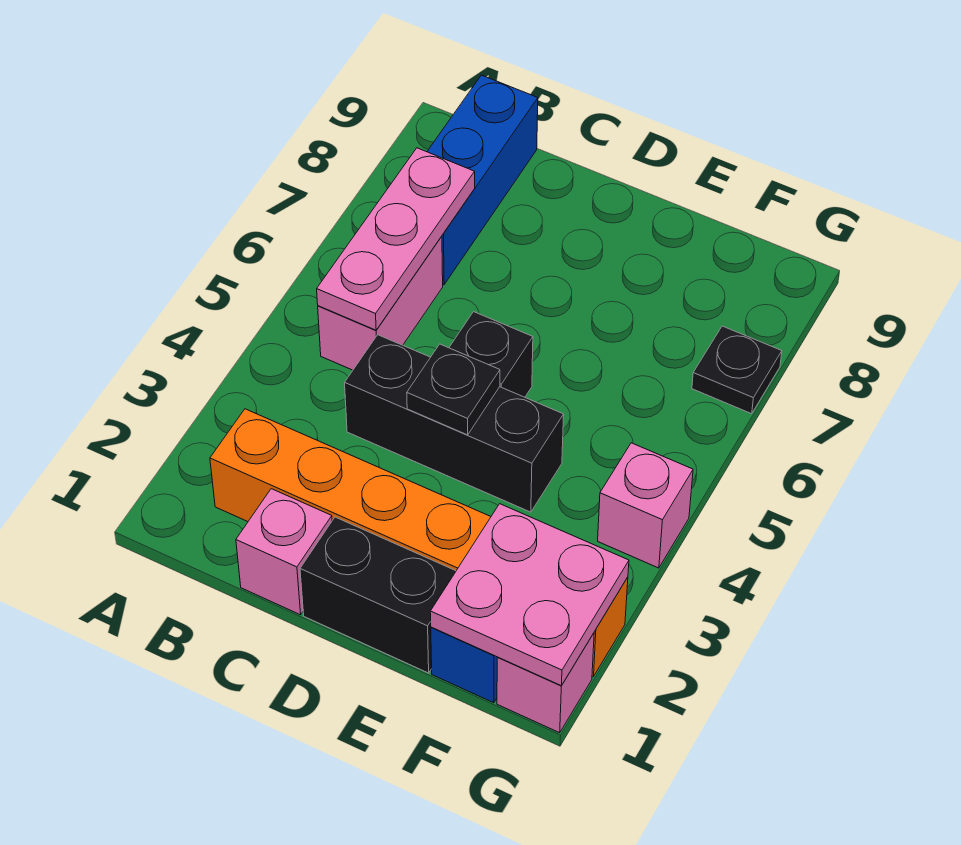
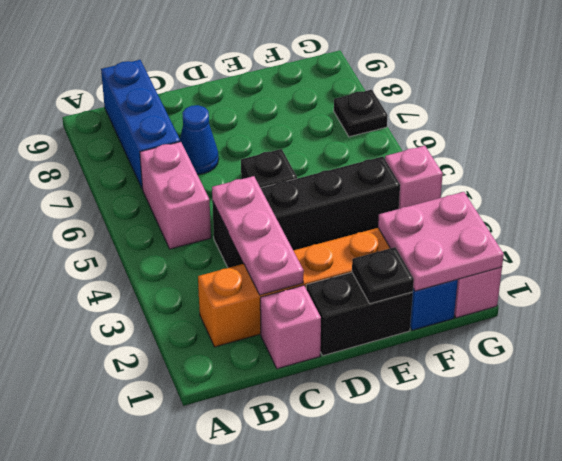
pink plate B5:B7 level 2 -> pink plate C2:C4 level 2
black brick C4:E4 level 1 -> black brick C4:F4 level 1
none -> blue cone C7 level 1
black plate D4 level 2 -> black plate E1 level 2

